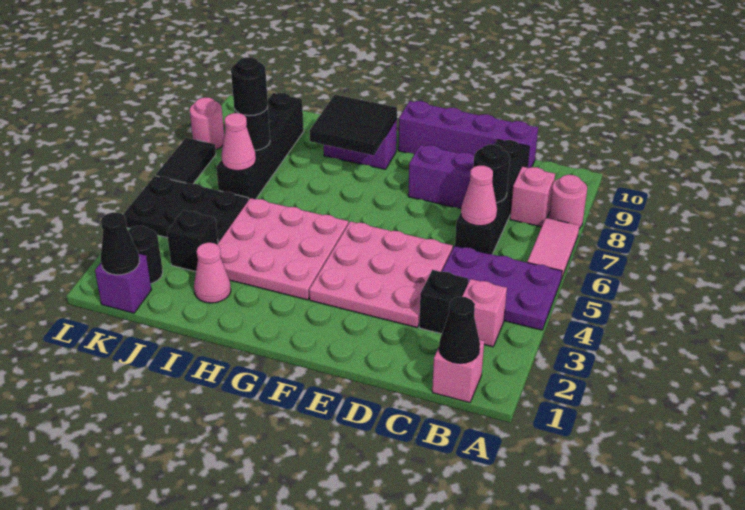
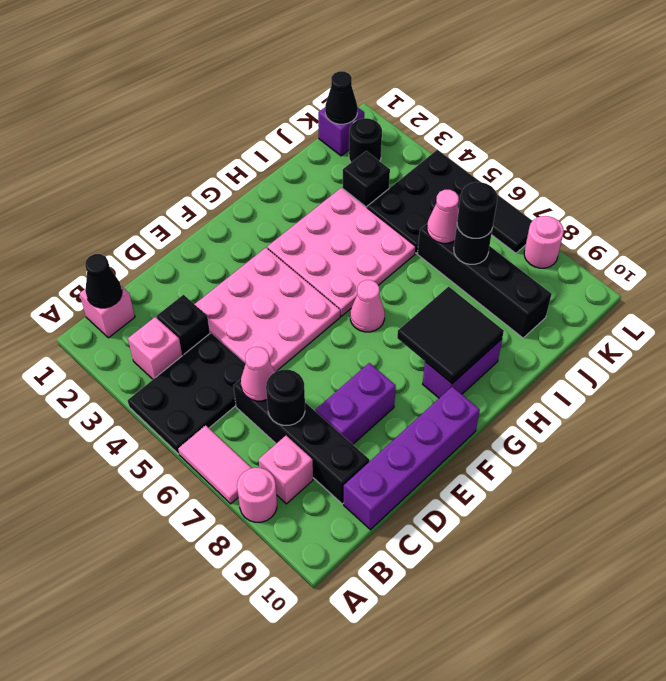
purple plate A4:C5 level 1 -> black plate A4:C5 level 1
pink cone I2 level 1 -> pink cone G6 level 1

